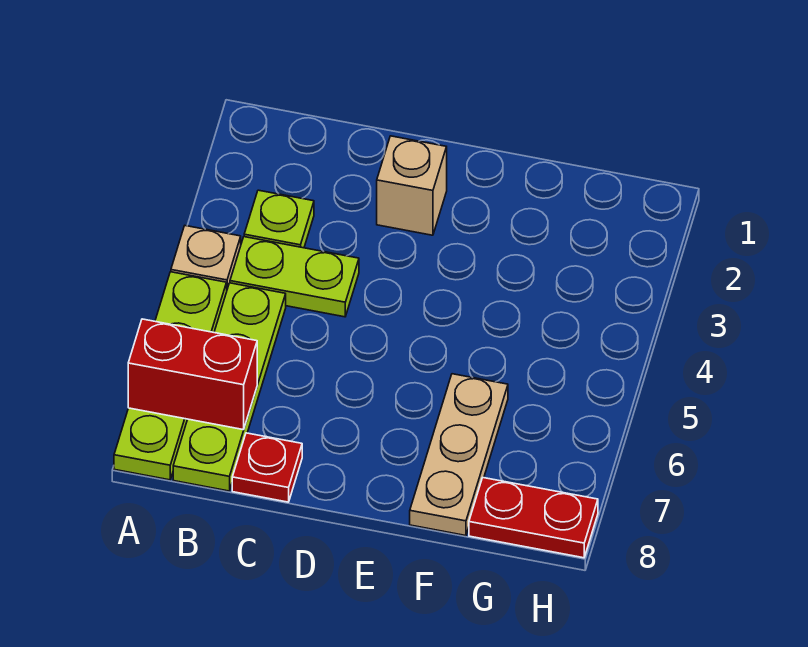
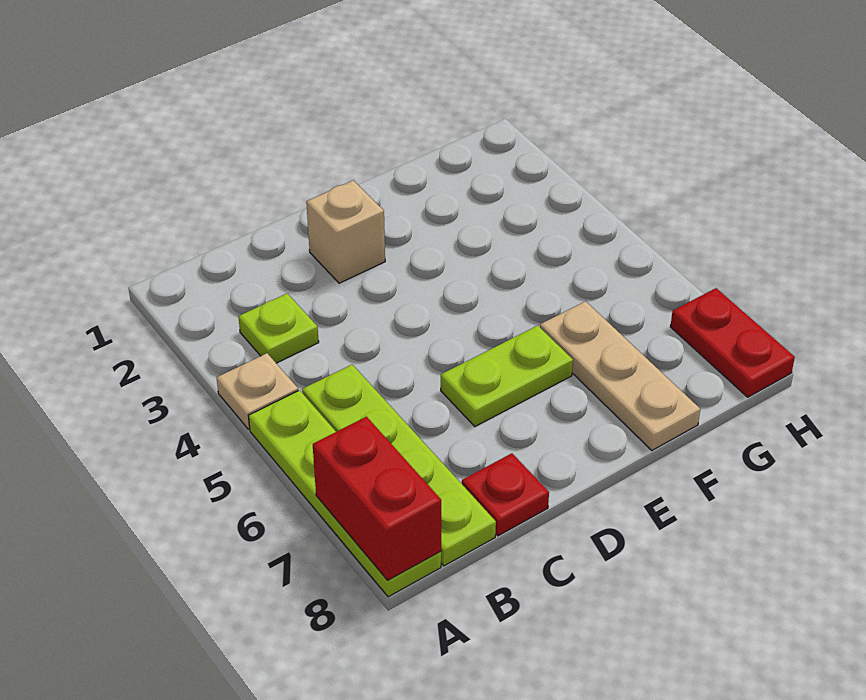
red brick A7:B7 level 2 -> red brick A7:A8 level 2
lime plate B4:C4 level 1 -> lime plate D6:E6 level 1
red plate G8:H8 level 1 -> red plate H7:H8 level 1

